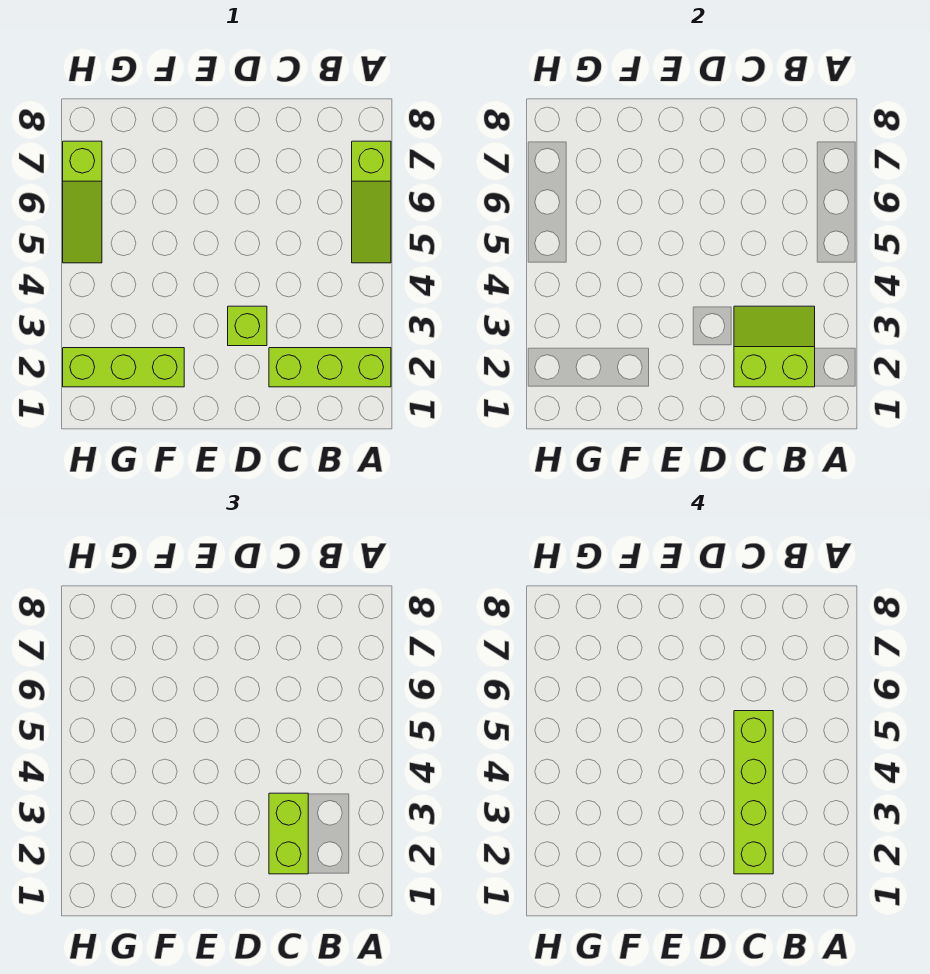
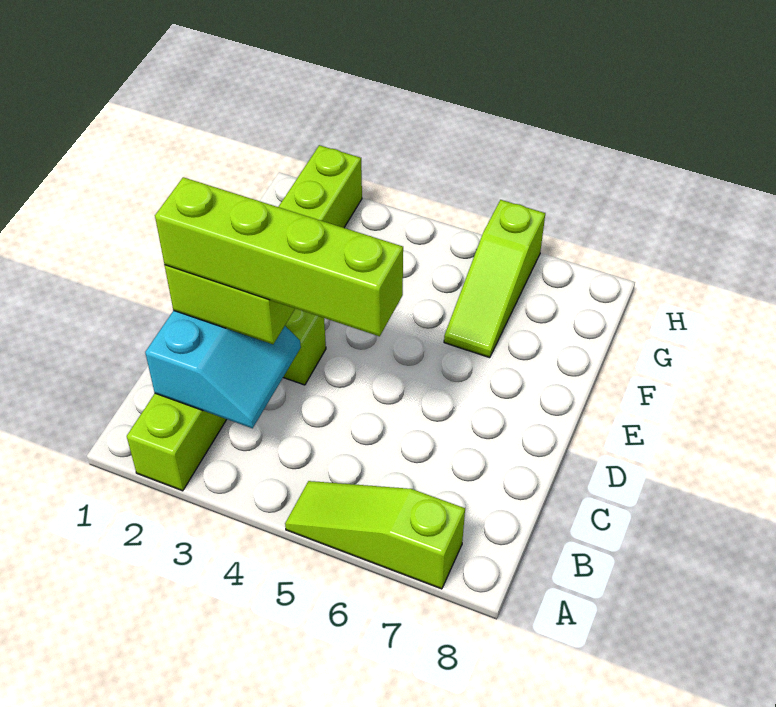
lime slope B2:C3 level 2 top 2 -> cyan slope B2:C3 level 2 top 2
lime slope H5:H7 level 1 top 7 -> lime slope F6:H6 level 1 top H

